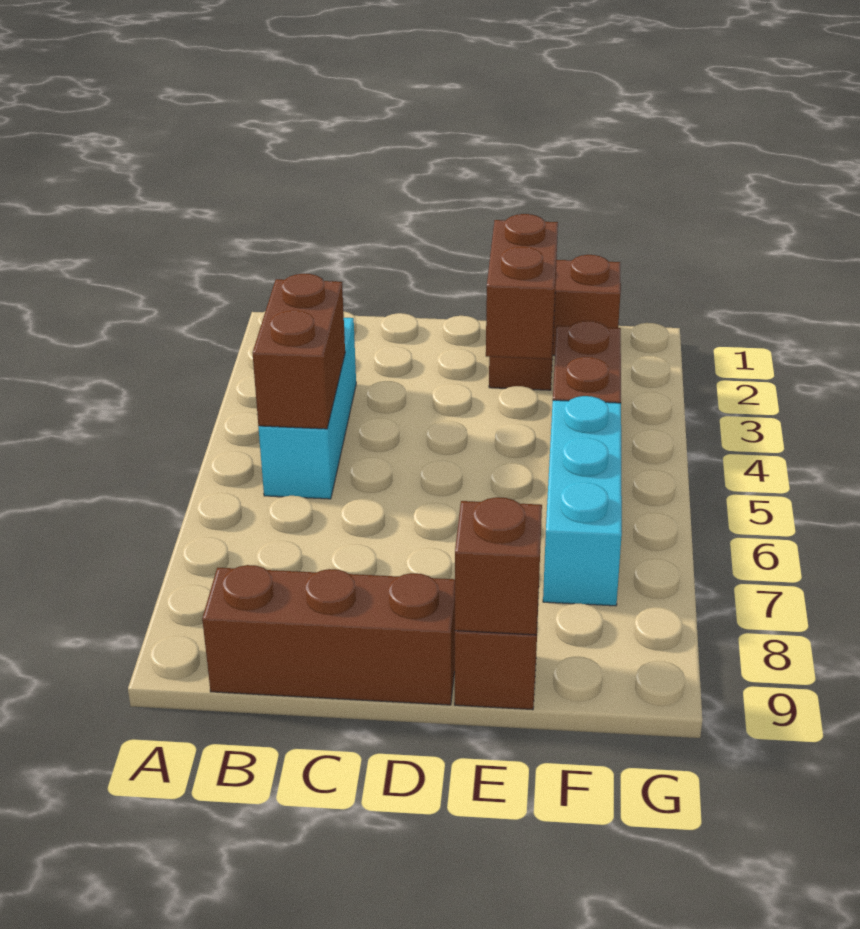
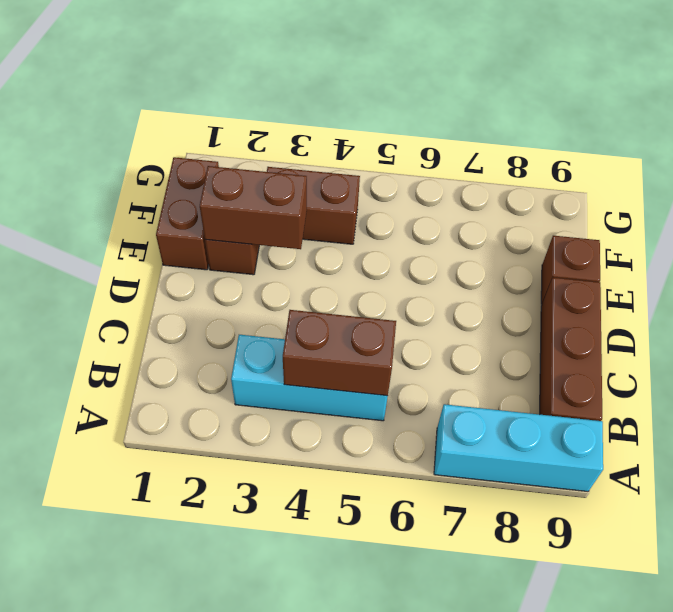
brown brick E9 level 2 -> none
cyan brick F5:F7 level 1 -> cyan brick A7:A9 level 1

